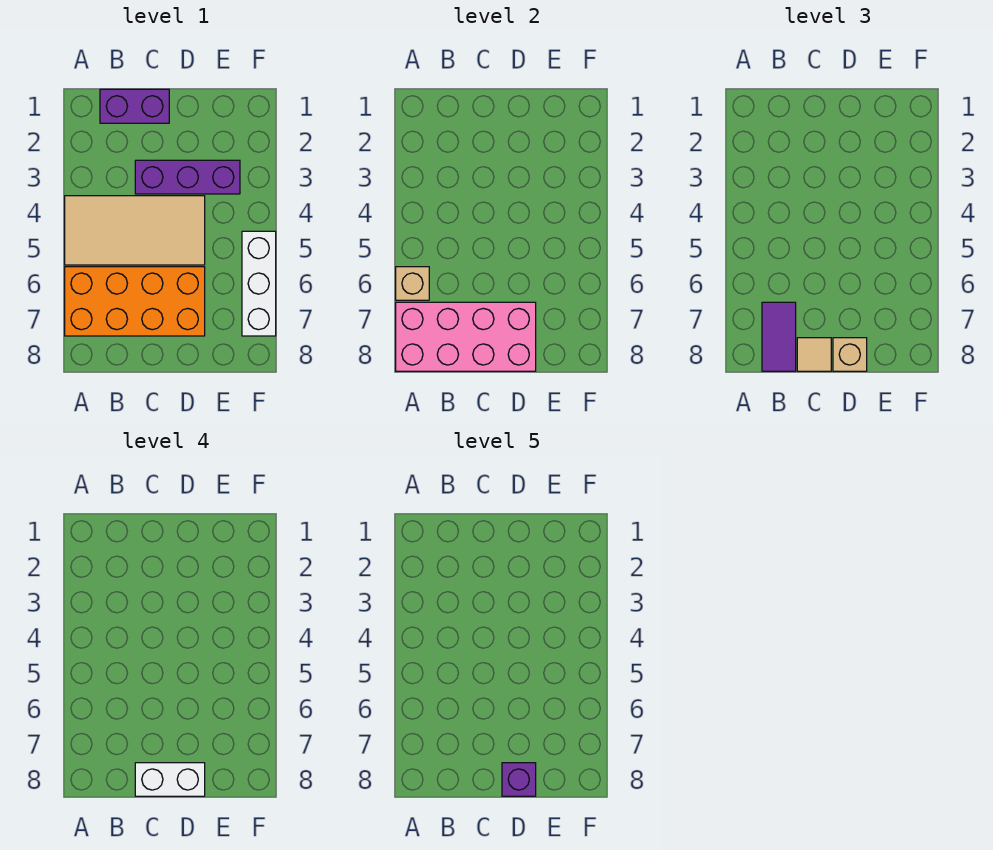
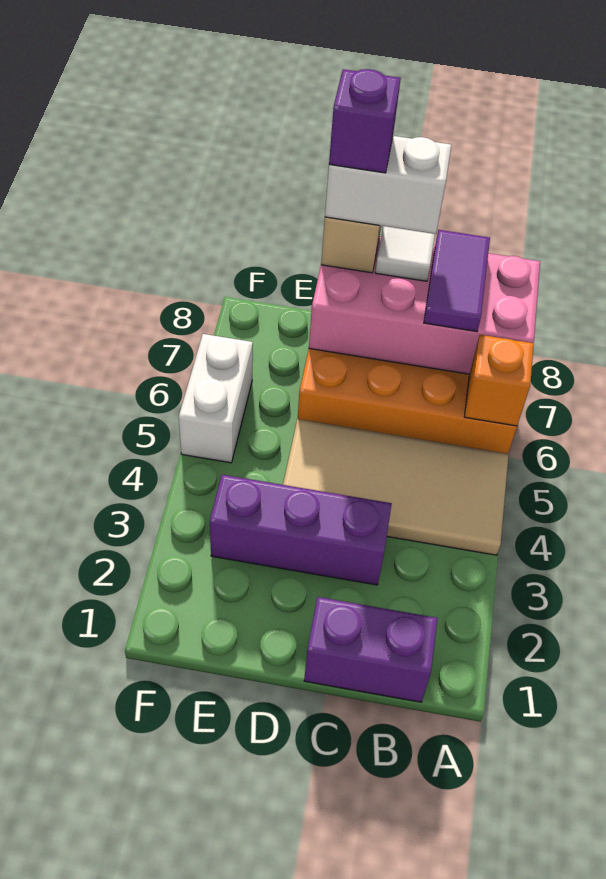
tan brick A6 level 2 -> orange brick A6 level 2
tan tile C8 level 3 -> white tile C8 level 3
white brick F5:F7 level 1 -> white brick F5:F6 level 1

